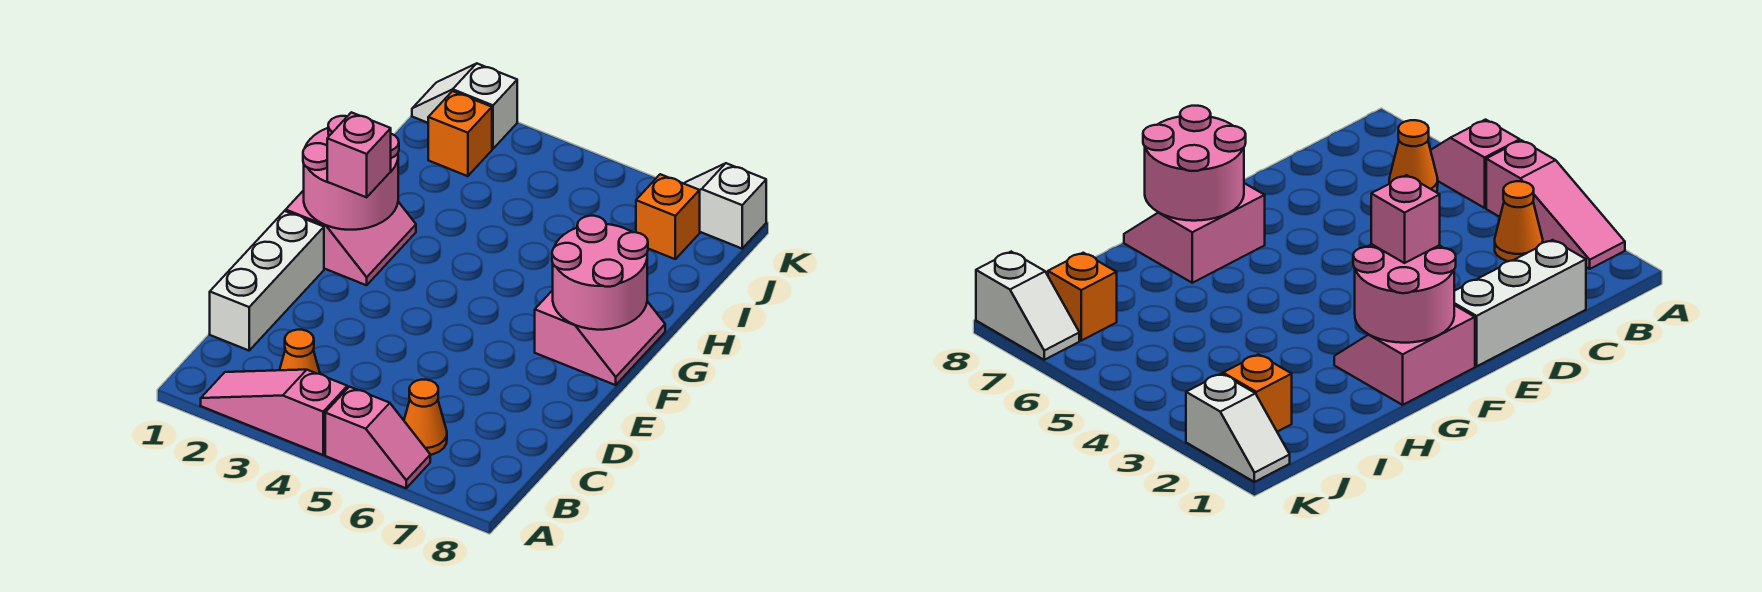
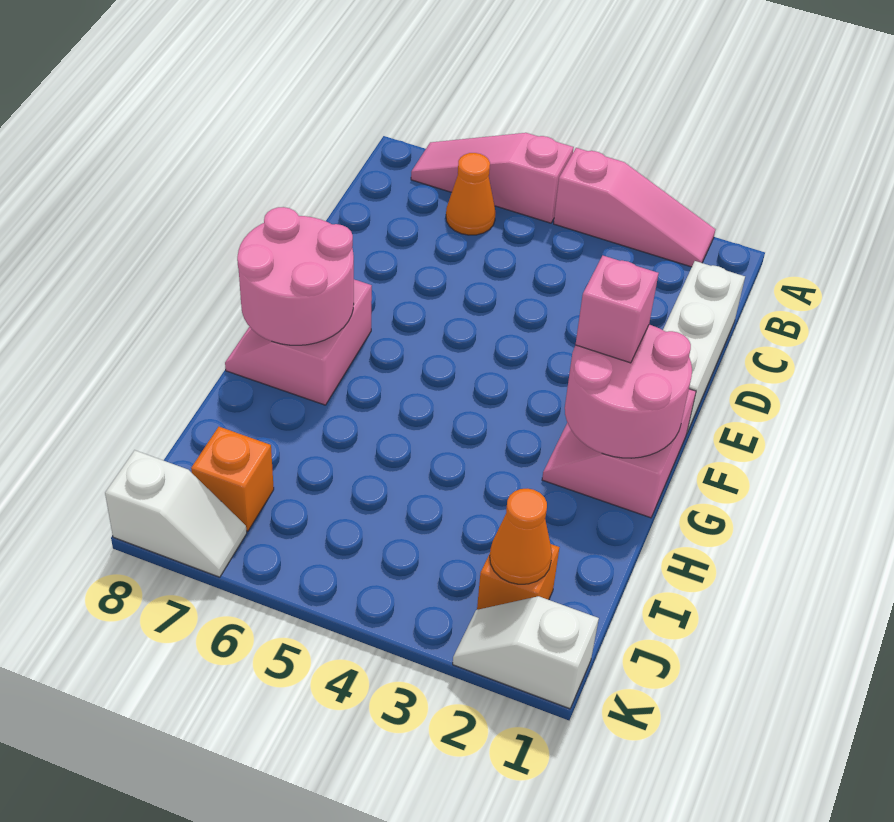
pink slope A5:A6 level 1 top 5 -> pink slope A5:A7 level 1 top 5
orange cone B3 level 1 -> orange cone J2 level 2
white slope K1:K2 level 1 top 2 -> white slope K1:K2 level 1 top 1

